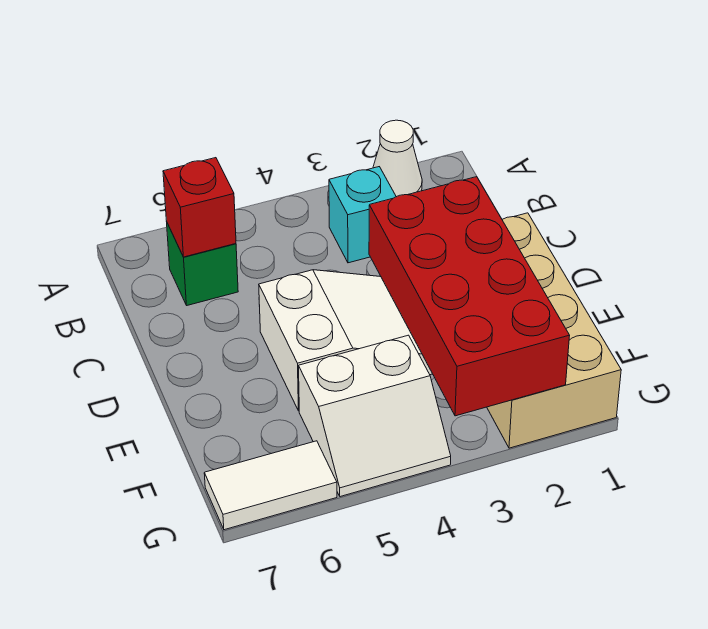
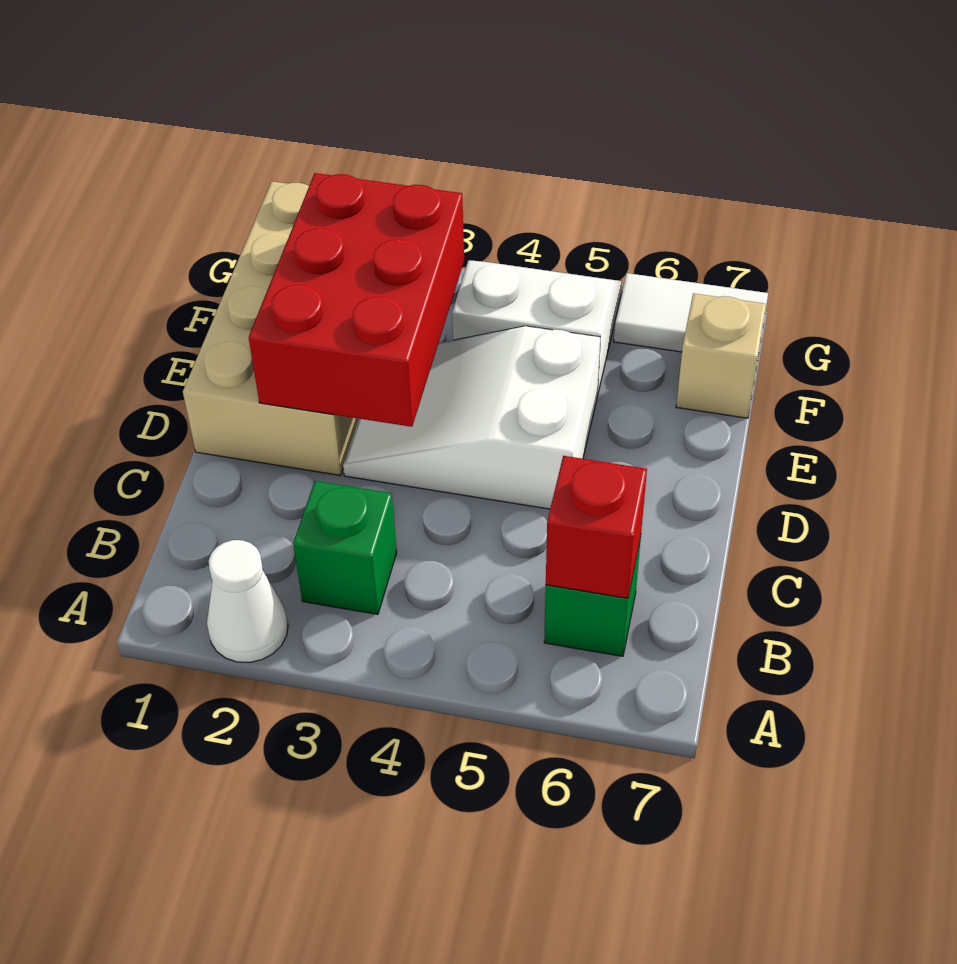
cyan brick B3 level 1 -> green brick B3 level 1
red brick D2:G3 level 2 -> red brick D2:F3 level 2
none -> tan brick F7 level 1

